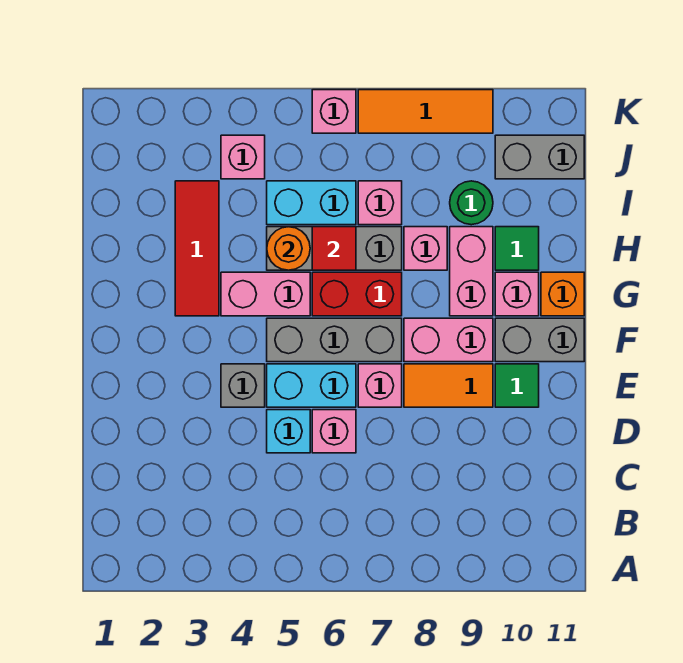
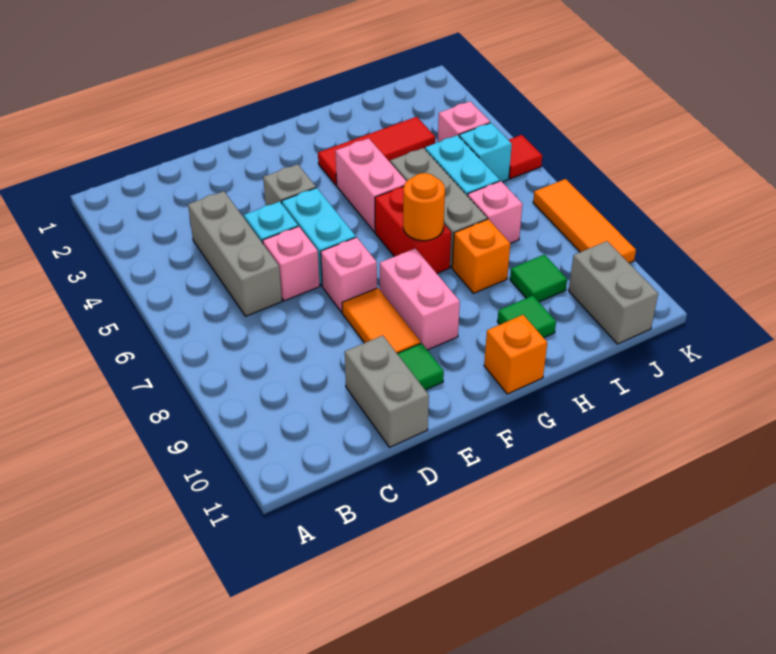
grey brick F5:F7 level 1 -> grey brick C4:C6 level 1
grey brick F10:F11 level 1 -> grey brick D10:D11 level 1
pink brick G9:H9 level 1 -> none
pink brick G10 level 1 -> none
orange round brick H5 level 2 -> orange round brick G7 level 2
red tile H6 level 2 -> red tile K5 level 1
pink brick H8 level 1 -> orange brick H8 level 1
green round brick I9 level 1 -> green tile I9 level 1
none -> cyan brick J5 level 1
pink brick K6 level 1 -> none

